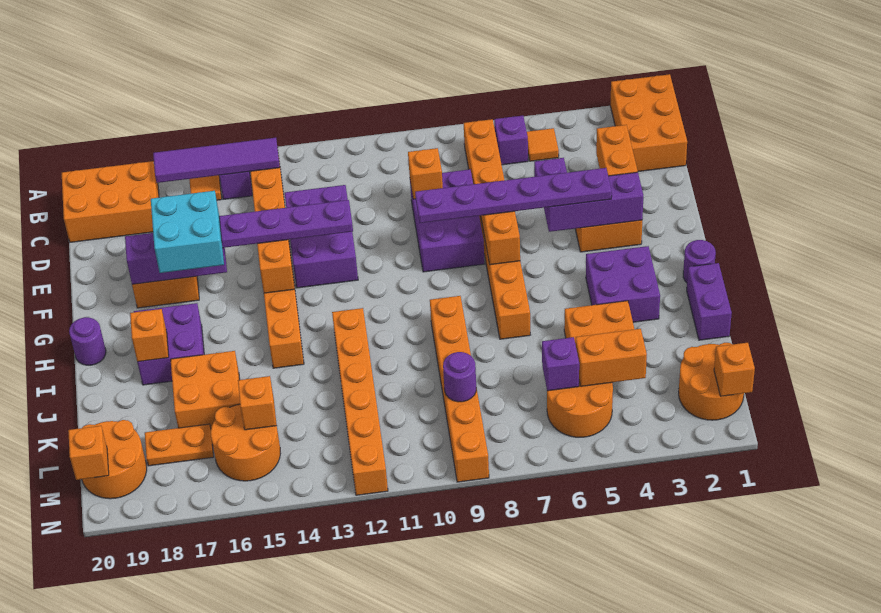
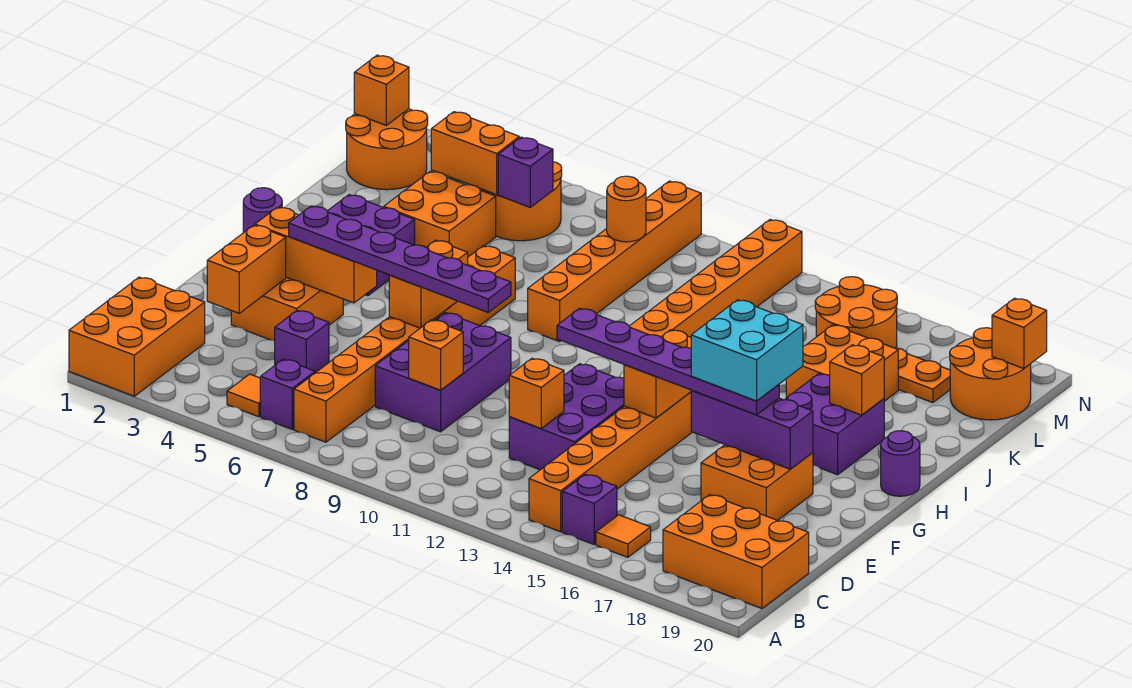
purple tile B14:B17 level 2 -> none
purple brick F3:F5 level 2 -> orange brick F3:F5 level 2
purple brick I1:J1 level 1 -> none
purple round brick L9 level 2 -> orange round brick L9 level 2
orange brick L15 level 2 -> orange brick D12 level 2

